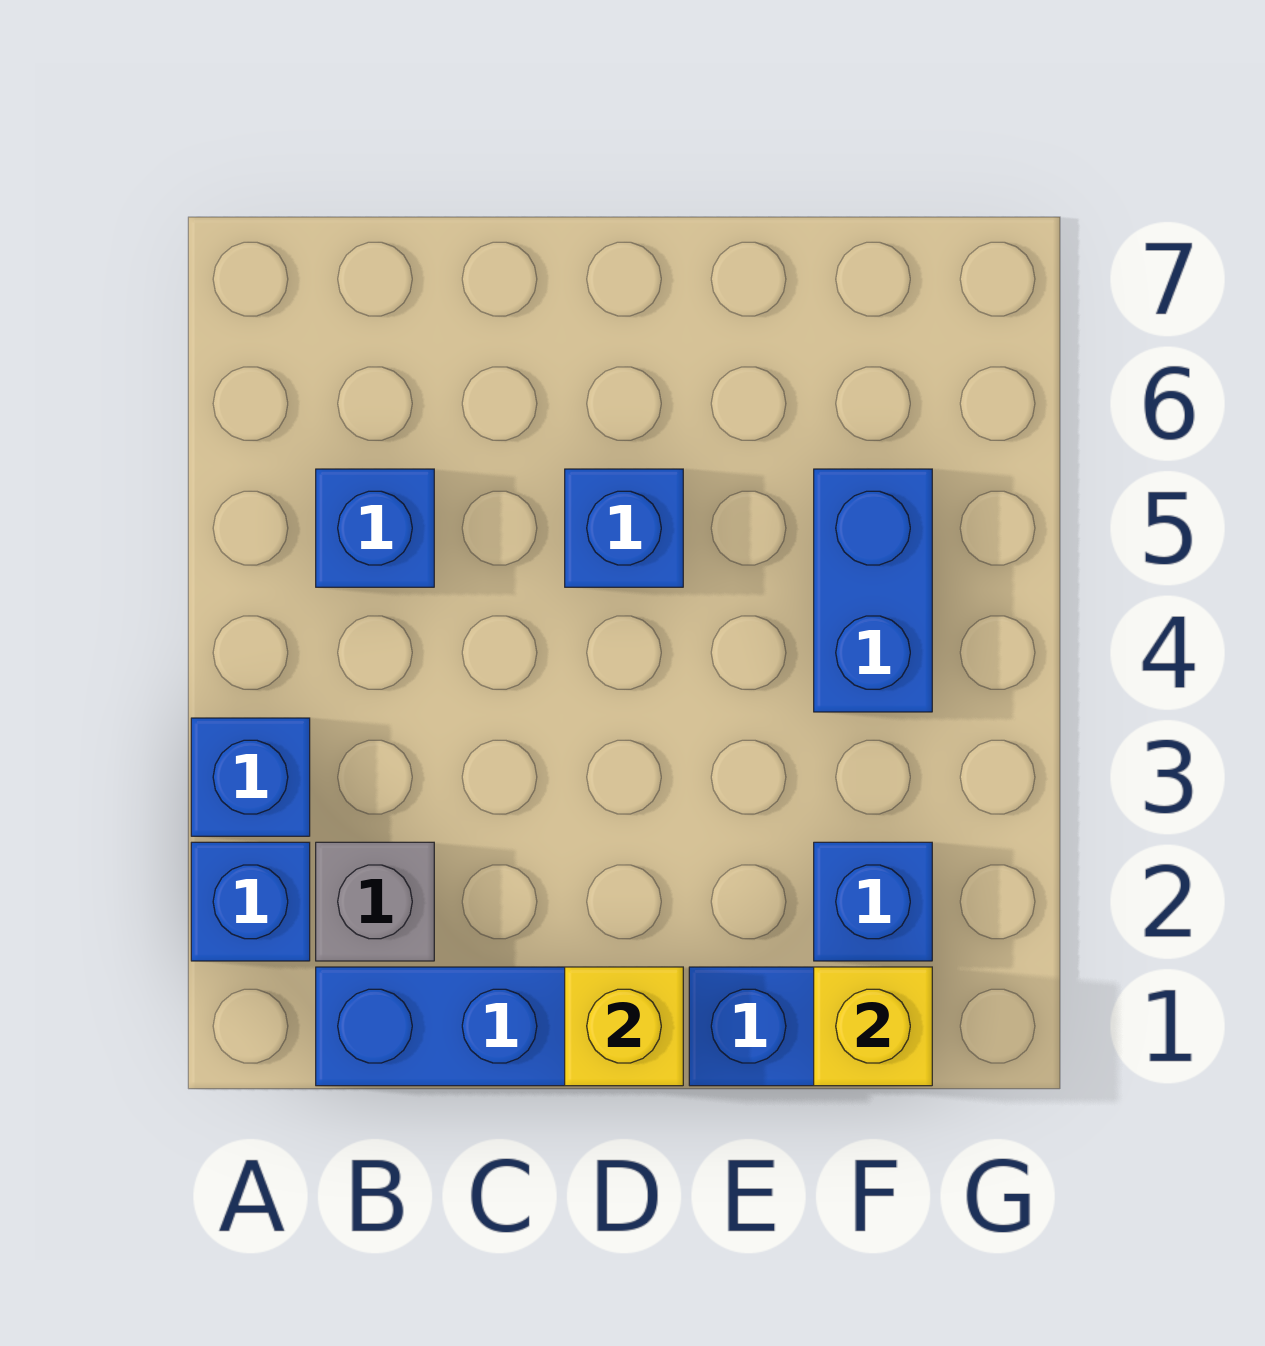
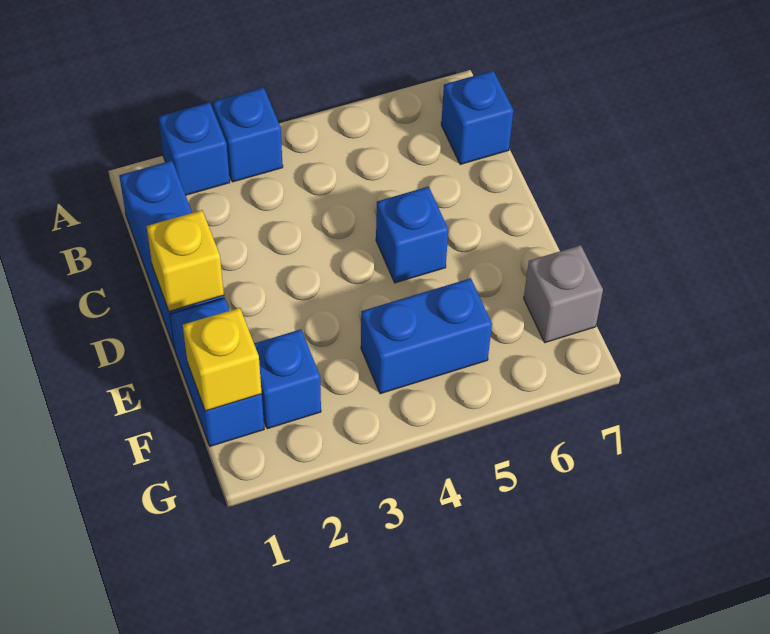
grey brick B2 level 1 -> grey brick F7 level 1
blue brick B5 level 1 -> blue brick B7 level 1

